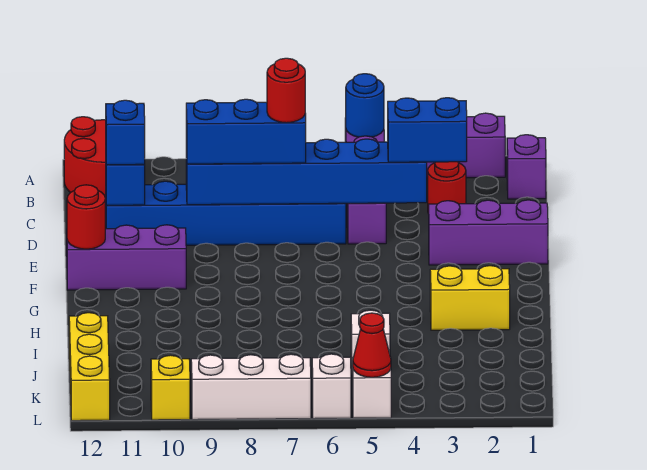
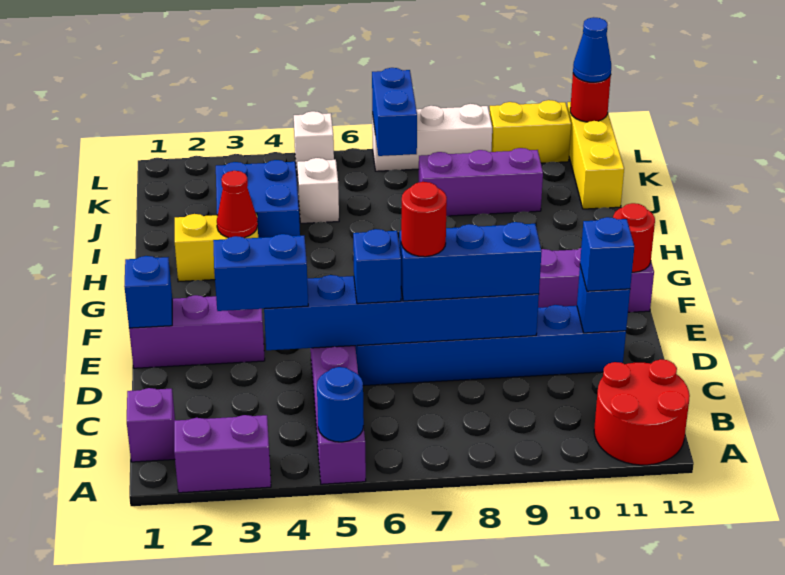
red round brick C3 level 1 -> red round brick L12 level 2
none -> blue brick D6 level 3
none -> blue brick E1 level 2
none -> blue brick I3:J4 level 1
none -> purple brick J8:J10 level 1
none -> blue brick K7:L7 level 2
red cone L5 level 2 -> red cone H3 level 2
white brick L6 level 1 -> none
yellow brick L10 level 1 -> yellow brick L10:L11 level 1
none -> blue cone L12 level 3

